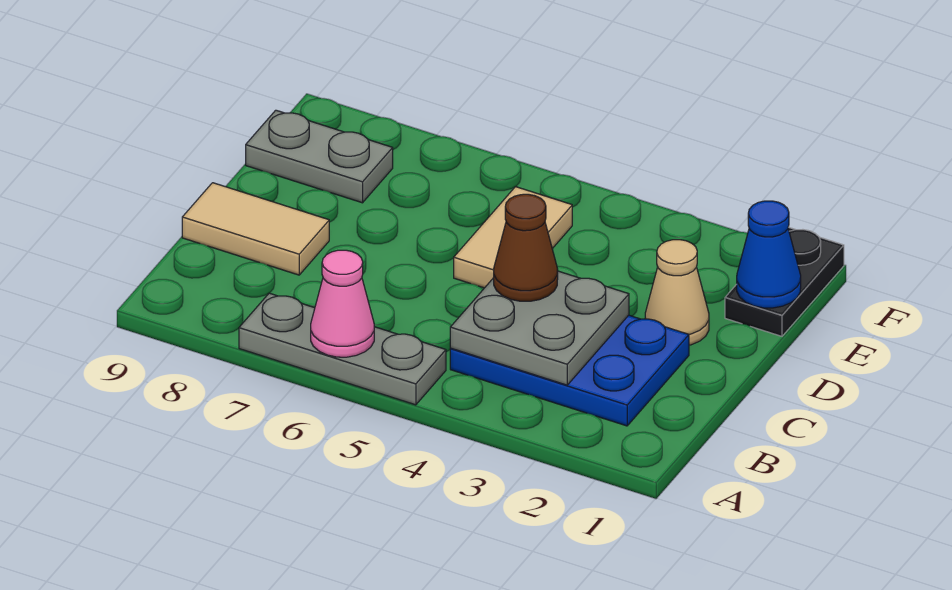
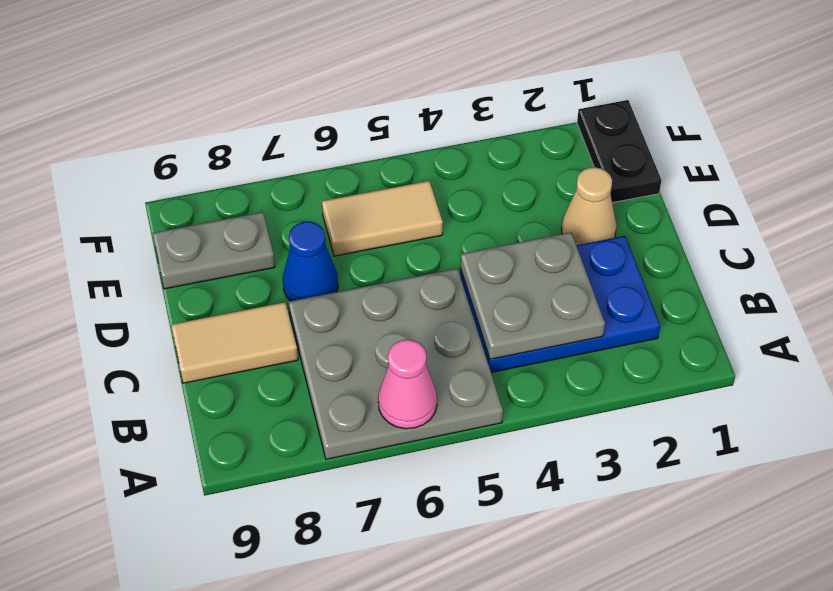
grey plate A5:A7 level 1 -> grey plate A5:C7 level 1
brown cone C4 level 3 -> none
tan tile D5:E5 level 1 -> tan tile E5:E6 level 1
blue cone E1 level 2 -> blue cone D7 level 1

